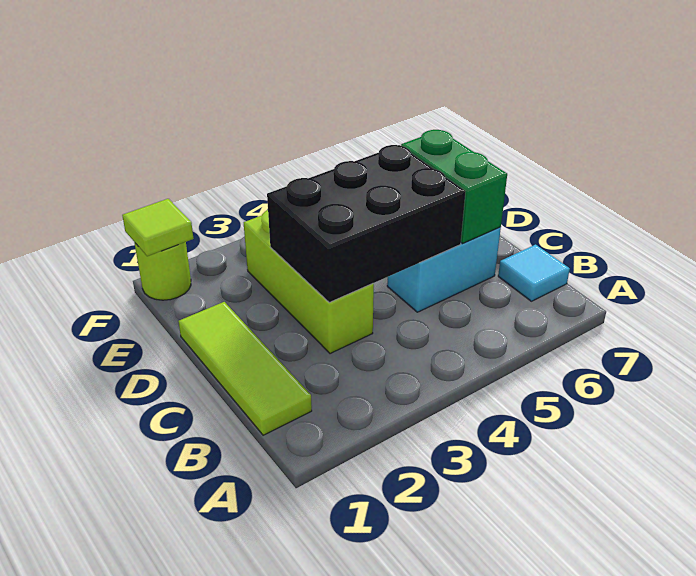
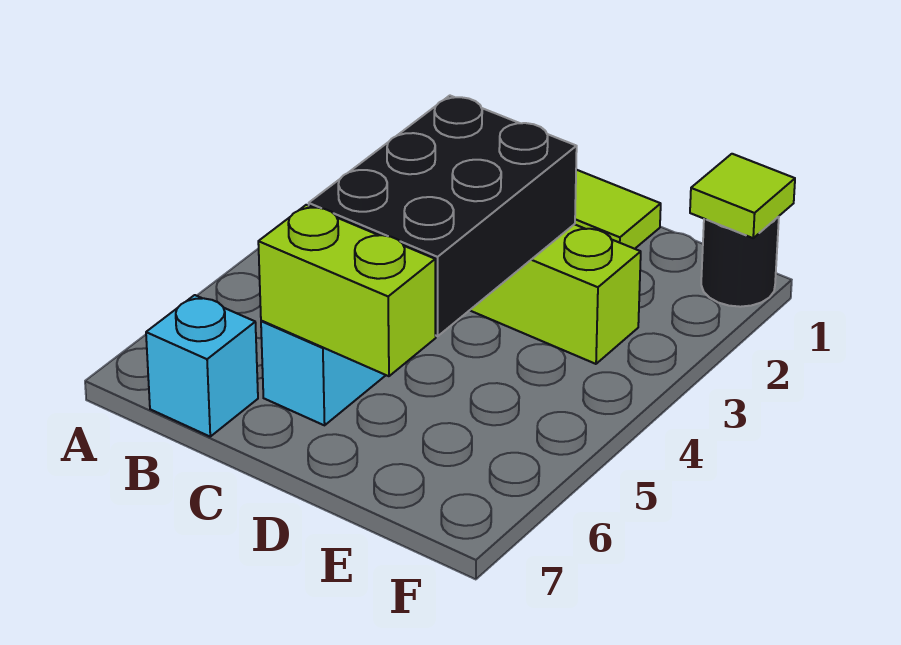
cyan tile B7 level 1 -> cyan brick B7 level 1
green brick C6:D6 level 2 -> lime brick C6:D6 level 2
lime round brick F1 level 1 -> black round brick F1 level 1

